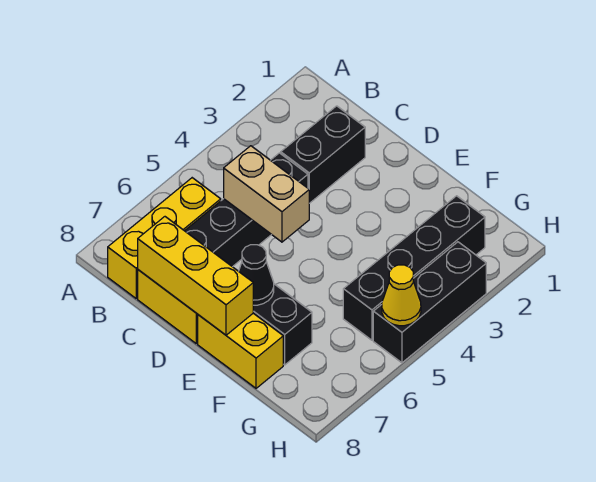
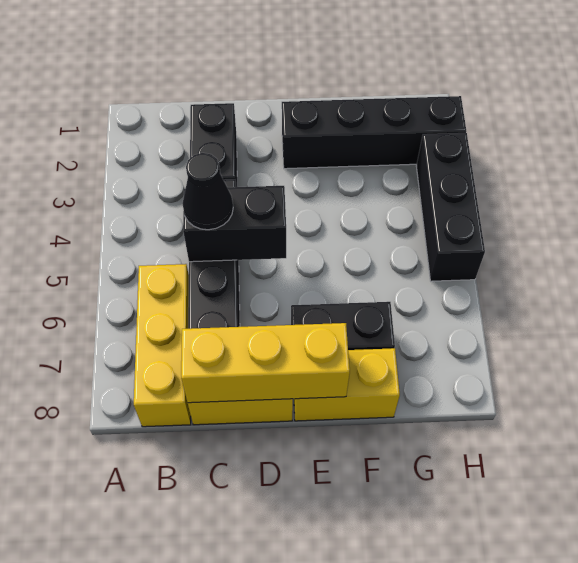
tan brick C5:D5 level 2 -> black brick C5:D5 level 2
black cone E7 level 2 -> black cone C5 level 3
black brick G2:G5 level 1 -> black brick E2:H2 level 1
yellow cone H5 level 2 -> none

